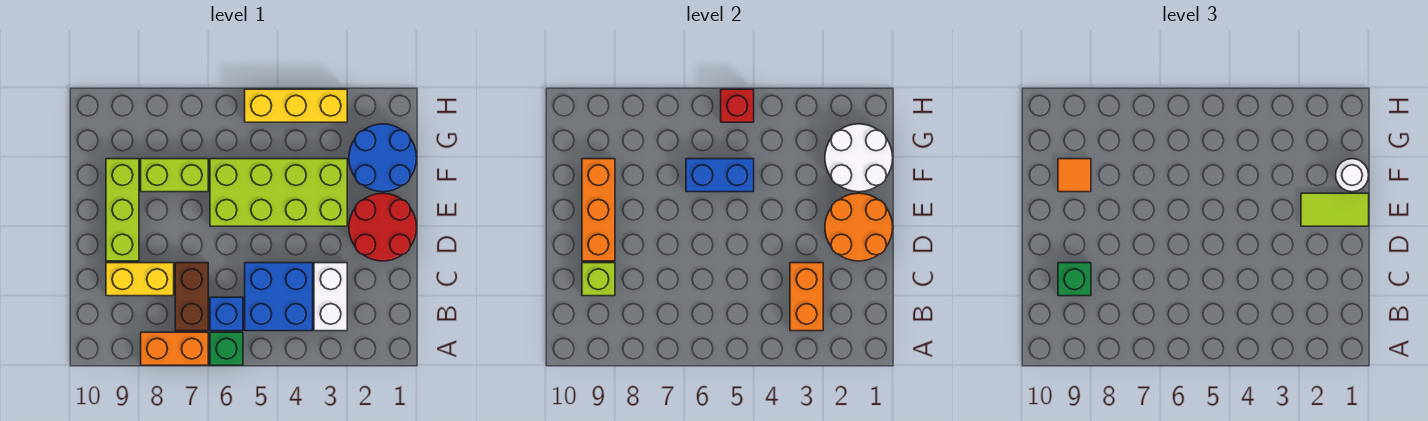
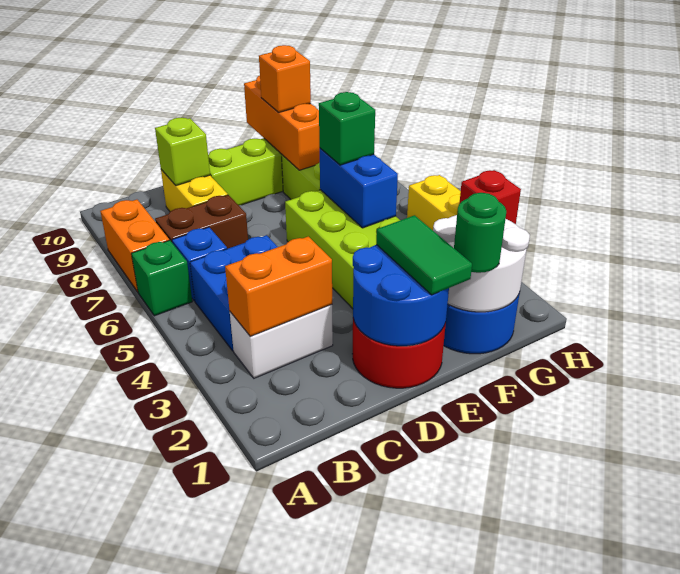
green brick C9 level 3 -> green brick F6 level 3
orange round brick D1:E2 level 2 -> blue round brick D1:E2 level 2
orange brick D9:F9 level 2 -> orange brick F8:F10 level 2
lime tile E1:E2 level 3 -> green tile E1:E2 level 3
white round brick F1 level 3 -> green round brick F1 level 3
orange tile F9 level 3 -> orange brick F9 level 3
red brick H5 level 2 -> red brick H3 level 2

